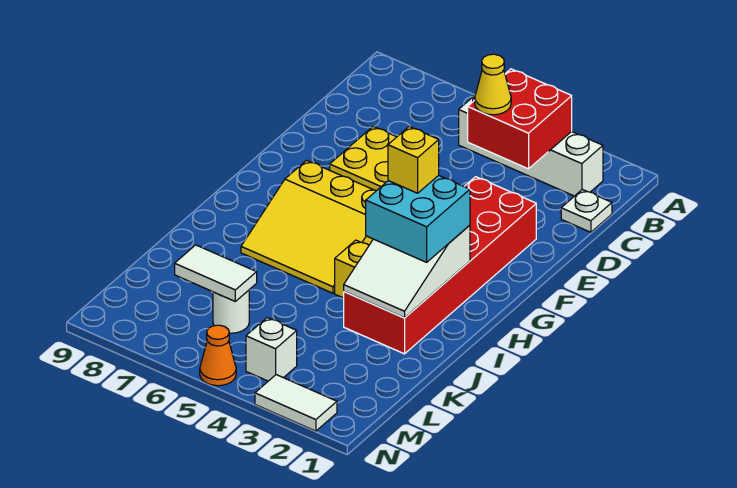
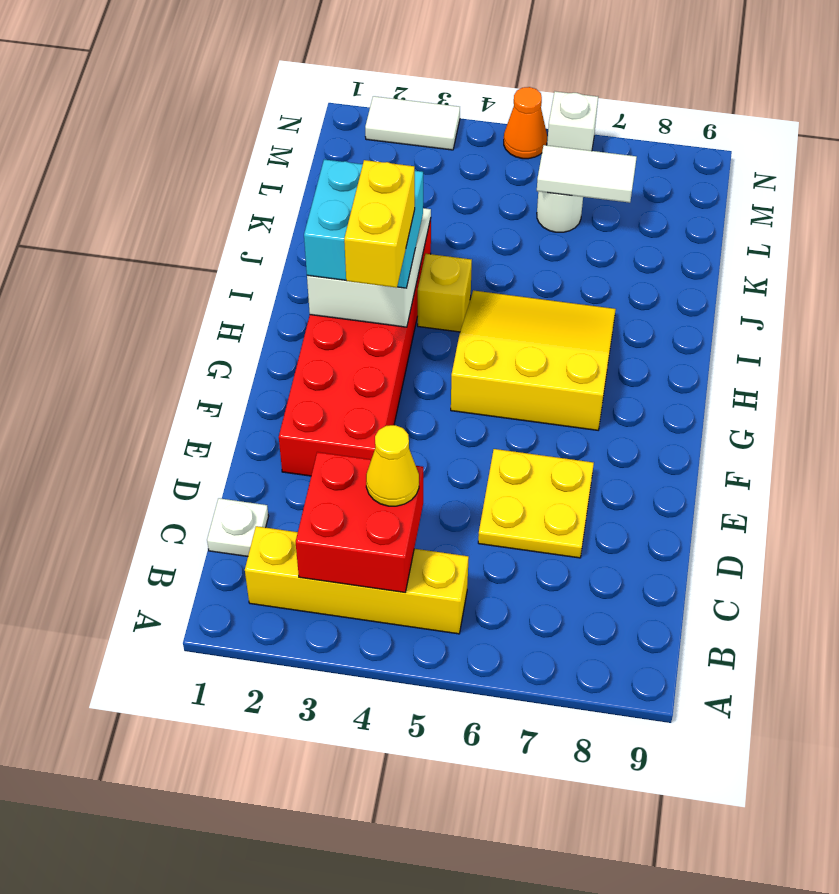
white brick B2:B5 level 1 -> yellow brick B2:B5 level 1
yellow brick H3 level 4 -> yellow brick G3:H3 level 4
white brick M4 level 1 -> white brick N6 level 1

